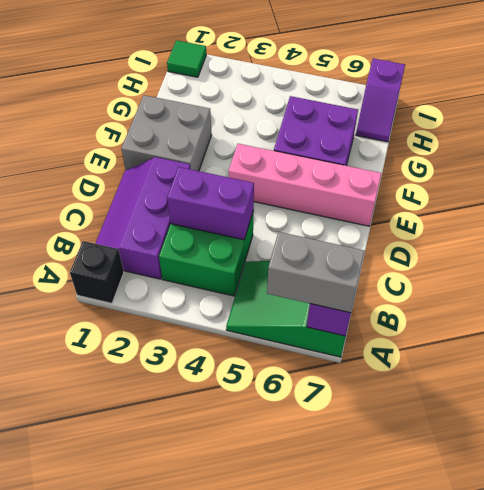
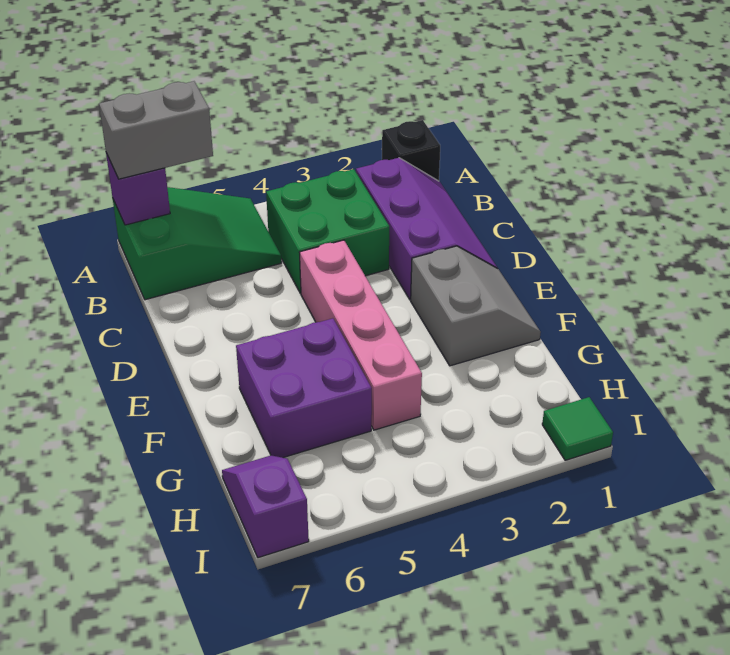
purple brick C3:C4 level 2 -> none
grey brick E1:F2 level 1 -> grey slope E1:F2 level 1 top 2
pink brick E4:E7 level 1 -> pink brick D4:G4 level 1

